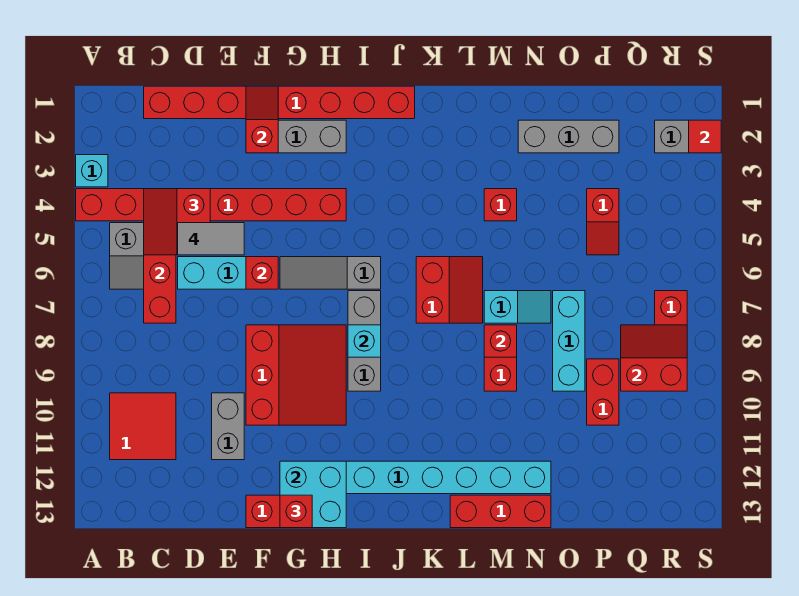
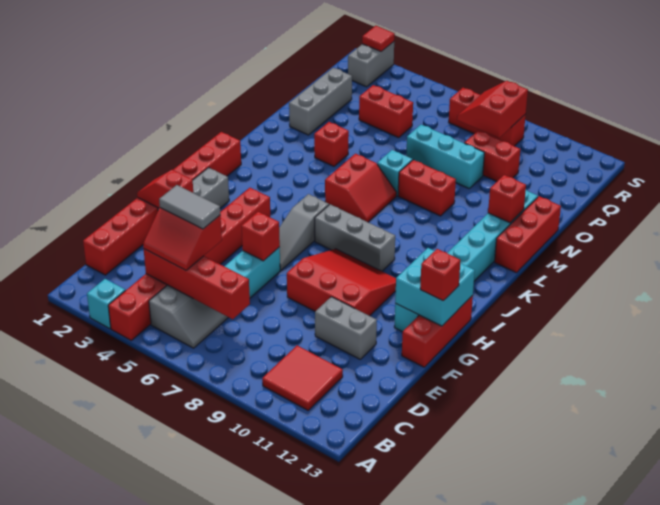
grey tile D5:E5 level 4 -> grey tile D4:D5 level 4
cyan brick I8 level 2 -> none
red slope K6:L7 level 1 top K -> red slope K6:L7 level 1 top 6
red brick M8 level 2 -> red brick M12 level 2
red slope P4:P5 level 1 top 4 -> red brick P4:P5 level 1

